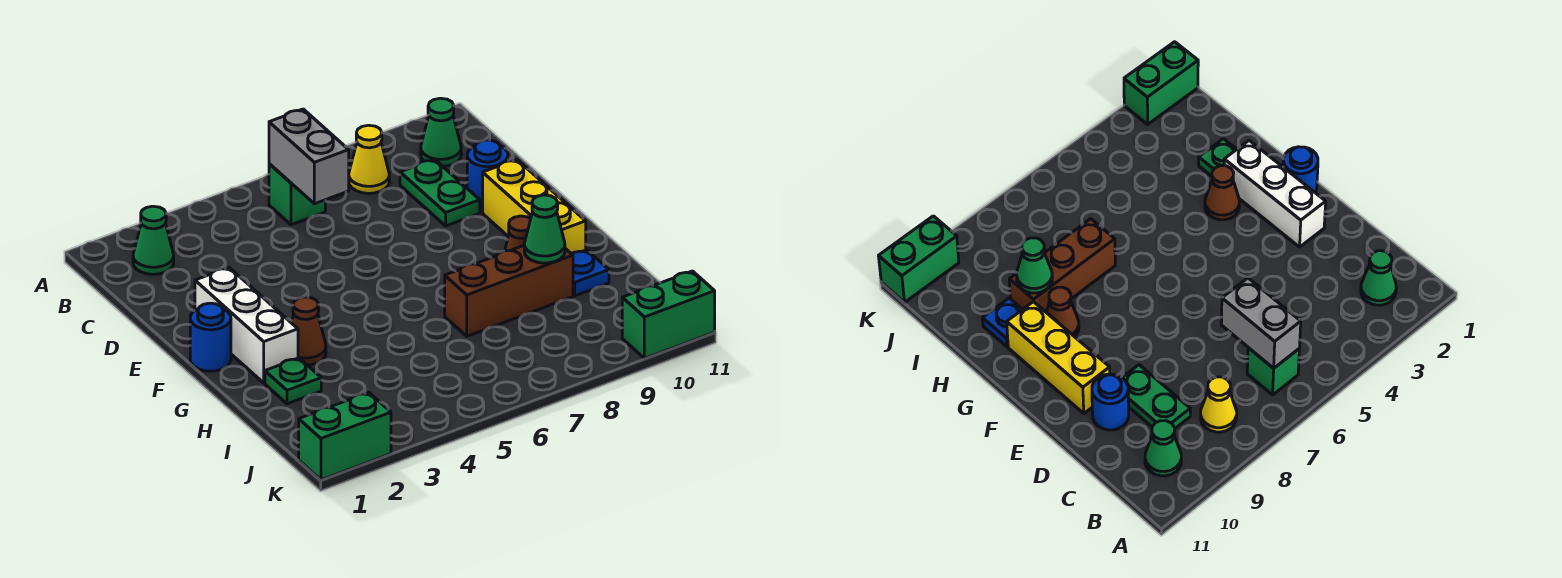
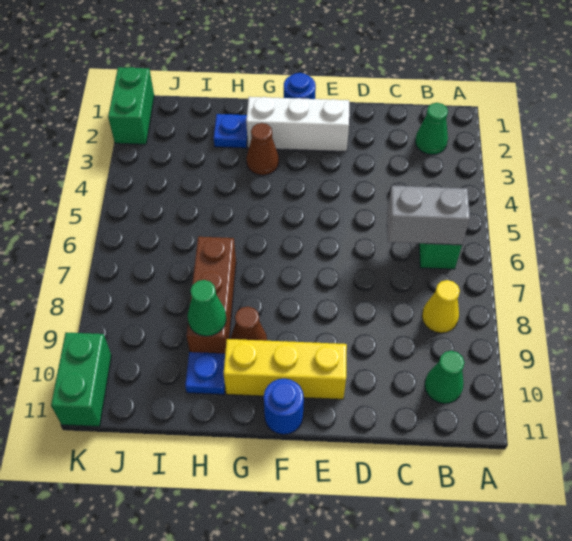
green plate C9:D9 level 1 -> none
blue round brick D10 level 1 -> blue round brick F11 level 1
green plate H2 level 1 -> blue plate H2 level 1

